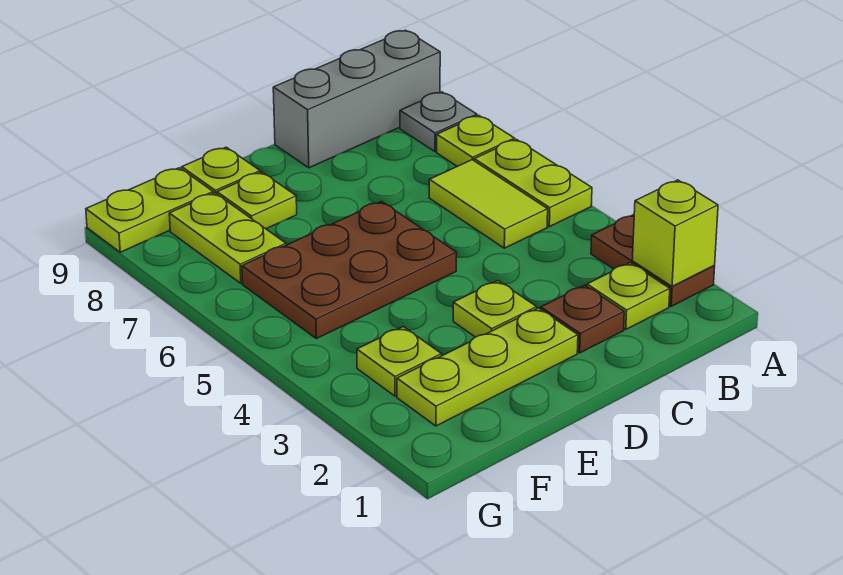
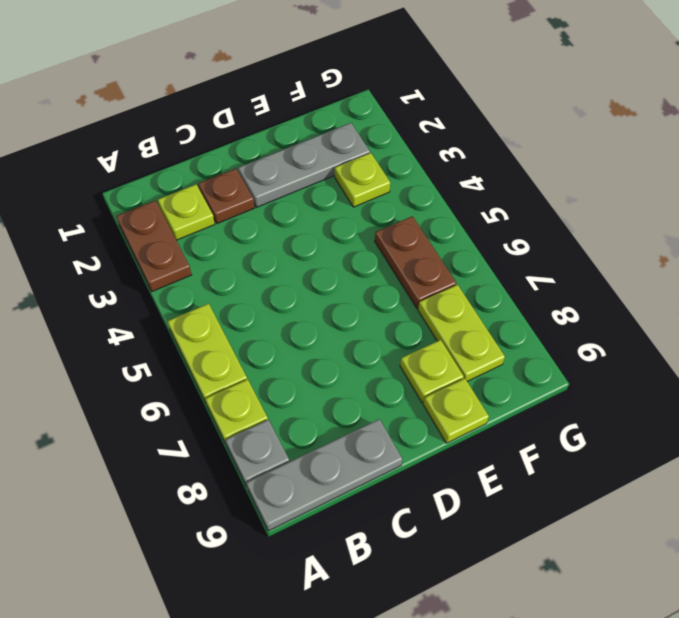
lime brick A2 level 2 -> none
grey brick A9:C9 level 1 -> grey plate A9:C9 level 1
lime tile B5:B6 level 1 -> none
lime plate D2:F2 level 1 -> grey plate D2:F2 level 1
lime plate D3 level 1 -> none
brown plate D5:F6 level 1 -> brown plate F5:F6 level 1
lime plate F9:G9 level 1 -> none

